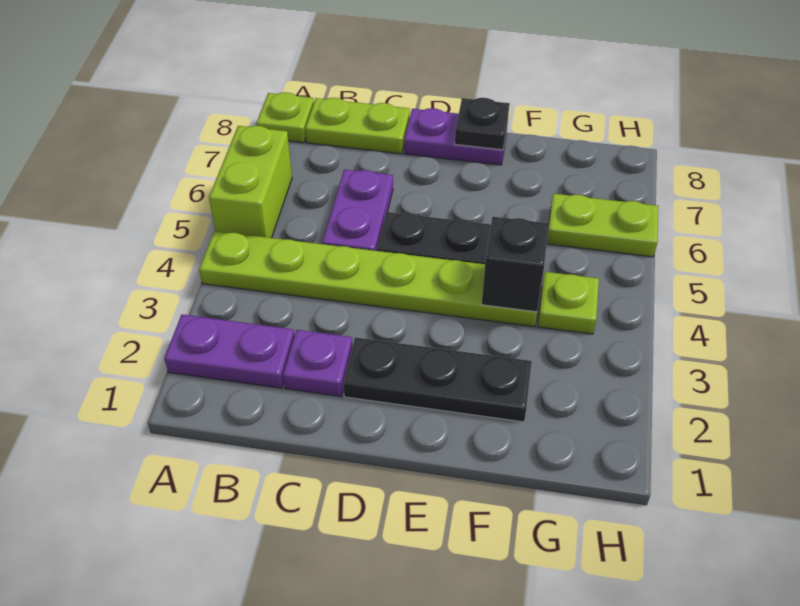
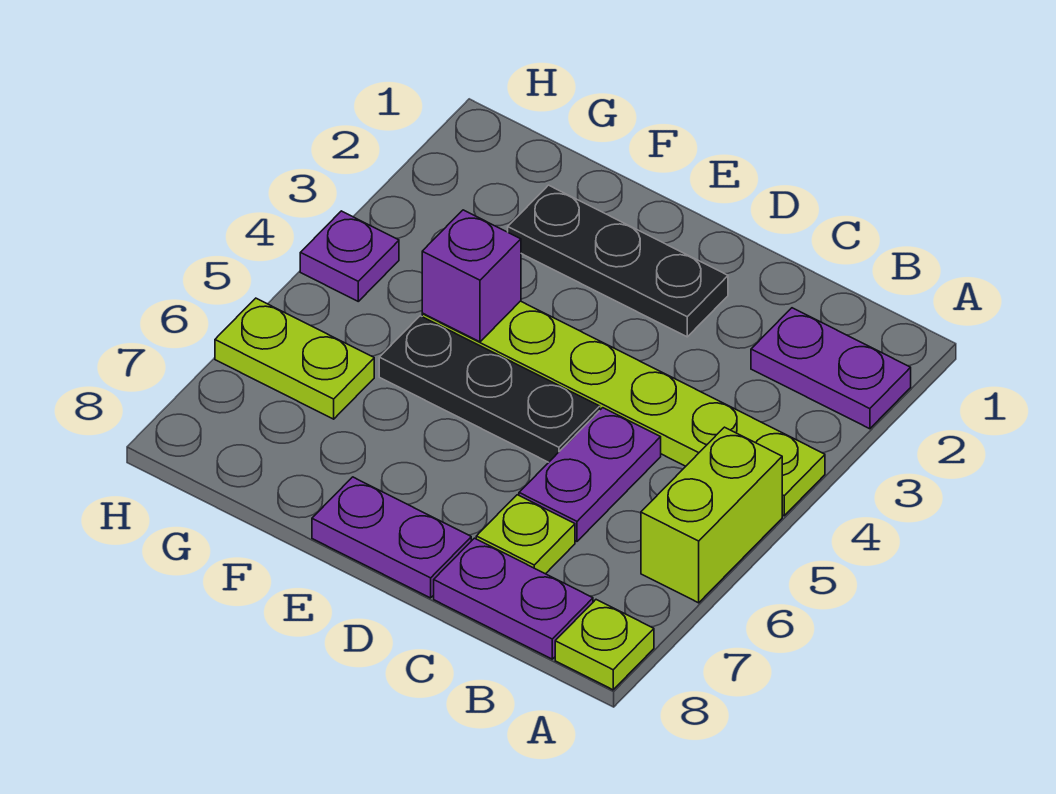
lime plate B8:C8 level 1 -> purple plate B8:C8 level 1
purple plate C2 level 1 -> purple plate H4 level 1
black plate E8 level 2 -> none
black brick F4 level 2 -> purple brick F4 level 2
lime plate G4 level 1 -> lime plate C7 level 1

